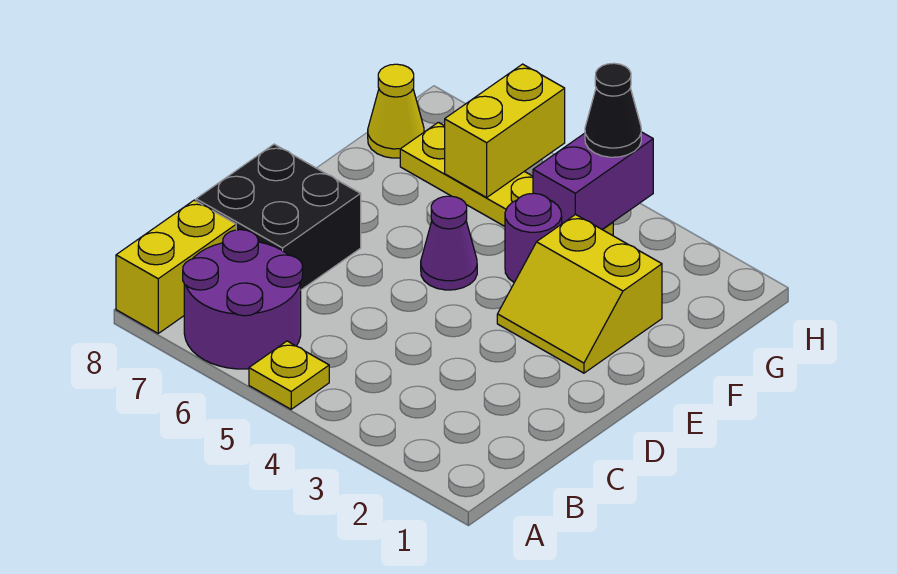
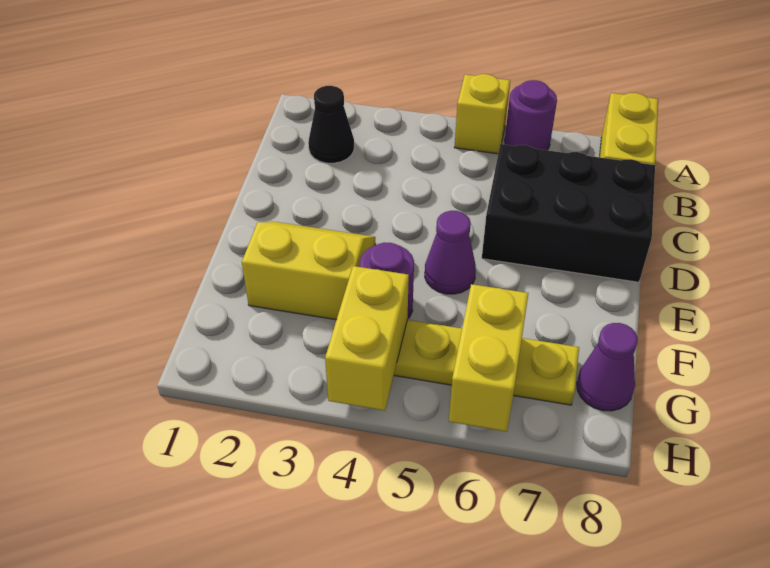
yellow plate A5 level 1 -> yellow brick A5 level 1
purple round brick A6:B7 level 1 -> purple round brick A6 level 1
black brick C7:D8 level 1 -> black brick C6:D8 level 1
purple brick G4:H4 level 2 -> yellow brick G4:H4 level 2
yellow cone G8 level 1 -> purple cone G8 level 1
black cone H4 level 3 -> black cone B2 level 1

